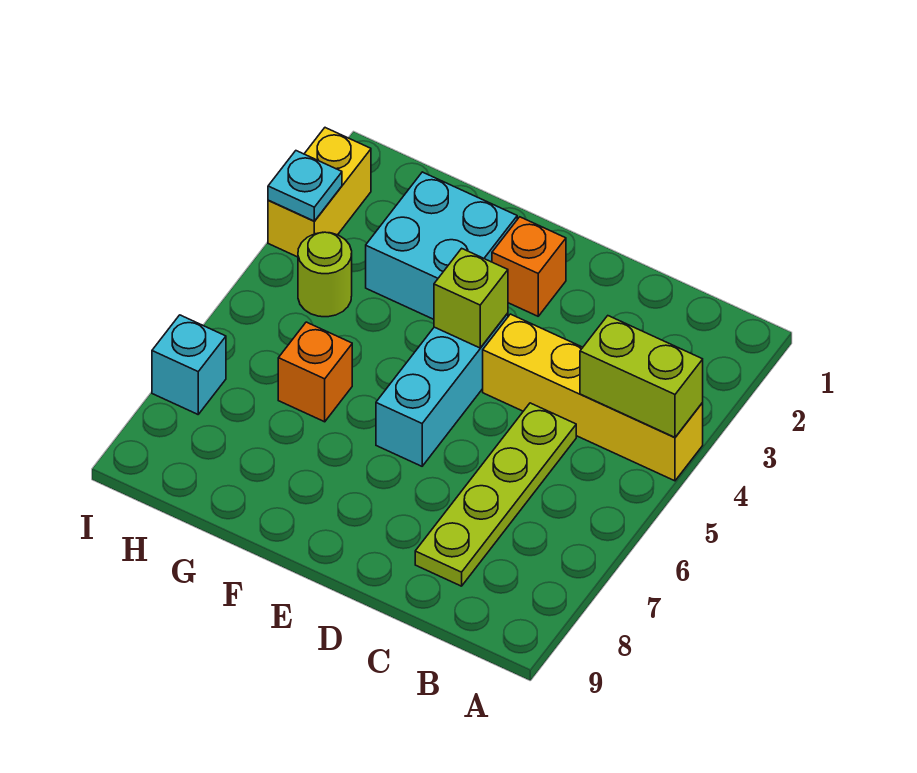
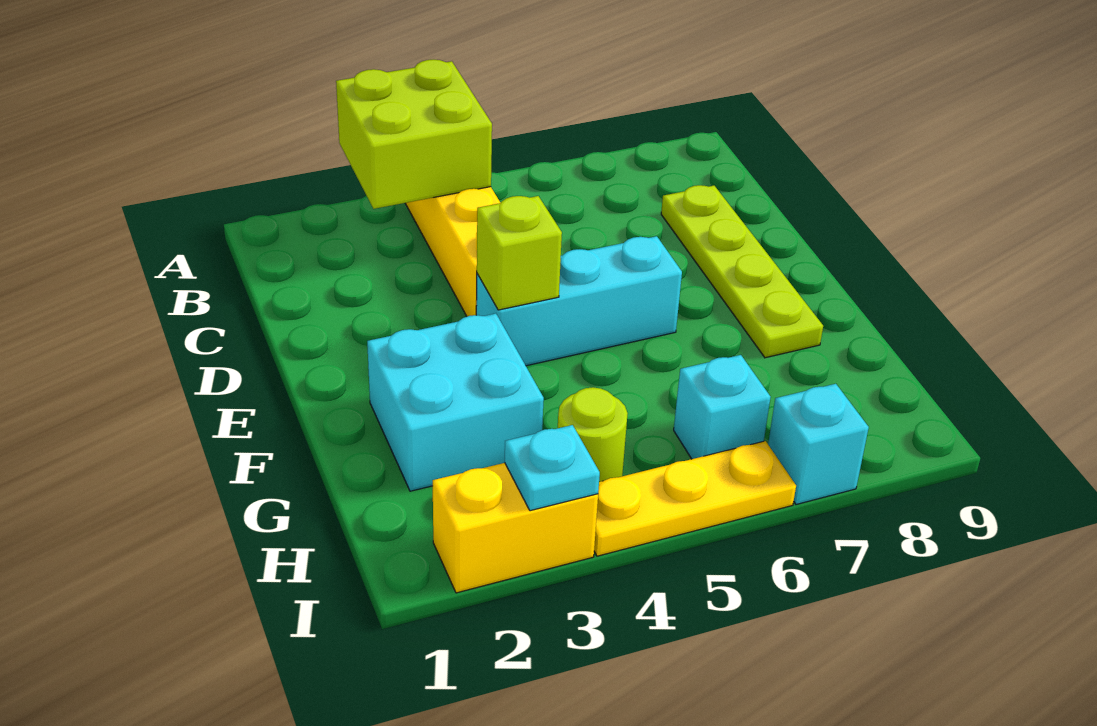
lime brick A4:B4 level 2 -> lime brick A3:B4 level 2
lime plate C5:C8 level 1 -> lime plate C8:F8 level 1
orange brick E2 level 1 -> none
orange brick G6 level 1 -> none
none -> cyan brick H6 level 1
none -> yellow plate I4:I6 level 1

